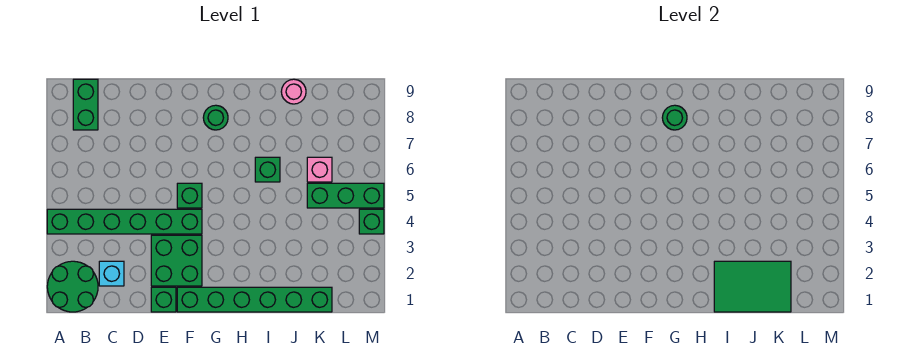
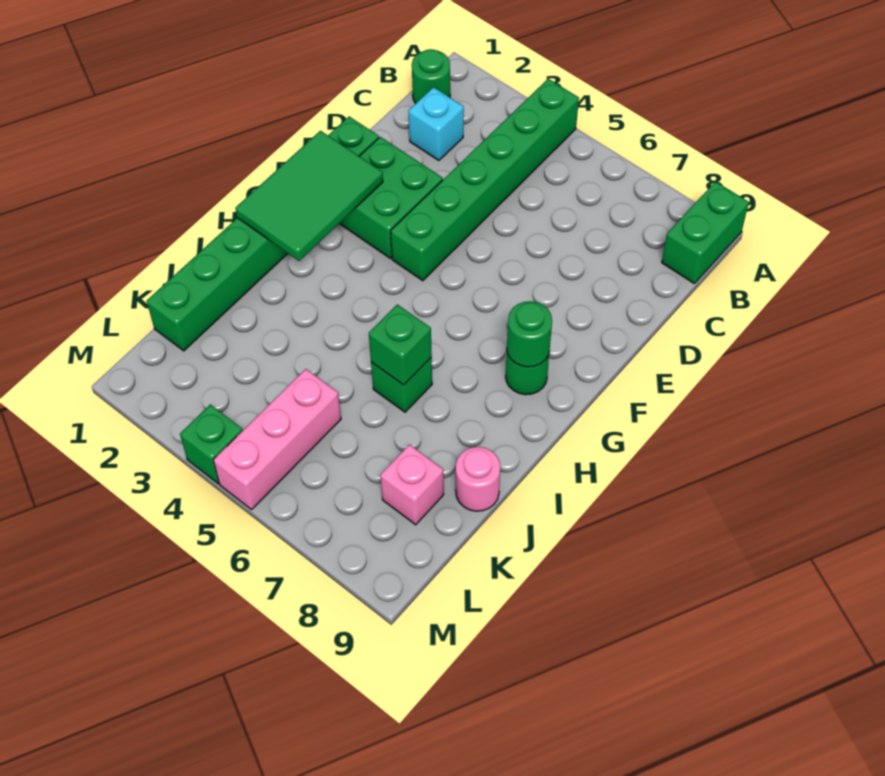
green round brick A1:B2 level 1 -> green round brick B1 level 1
green brick B8:B9 level 1 -> green brick A9:B9 level 1
green brick F5 level 1 -> green brick I6 level 2
green tile I1:K2 level 2 -> green tile F1:H2 level 2
green brick K5:M5 level 1 -> pink brick K5:M5 level 1
pink brick K6 level 1 -> pink brick K8 level 1

